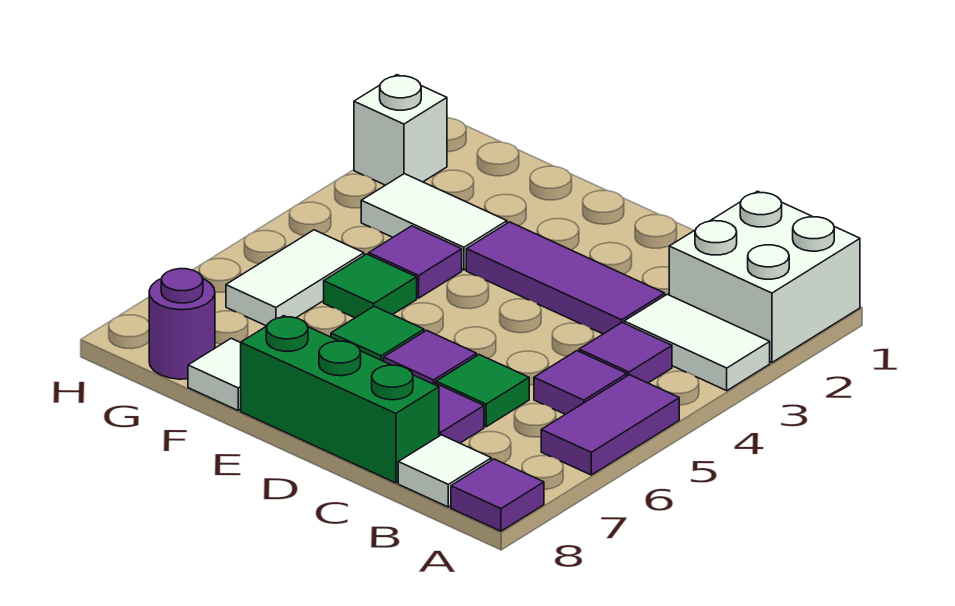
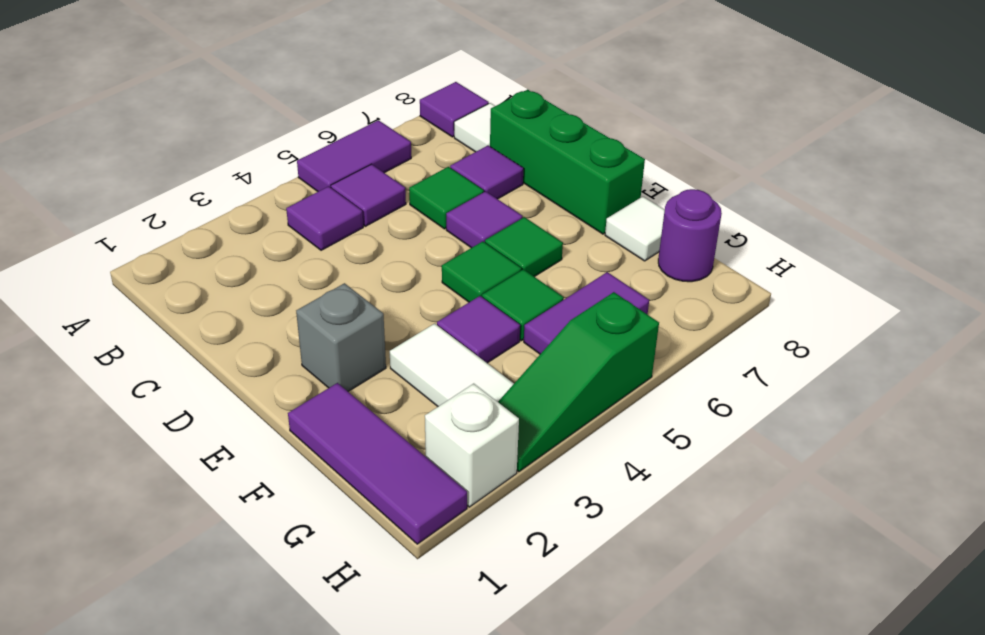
white brick A1:B2 level 1 -> none
white tile A3:B3 level 1 -> none
purple tile C3:E3 level 1 -> purple tile F1:H1 level 1
none -> grey brick E2 level 1
none -> green tile E5 level 1
white tile G5:G6 level 1 -> purple tile G5:G6 level 1
none -> green slope H3:H5 level 1 top 5

